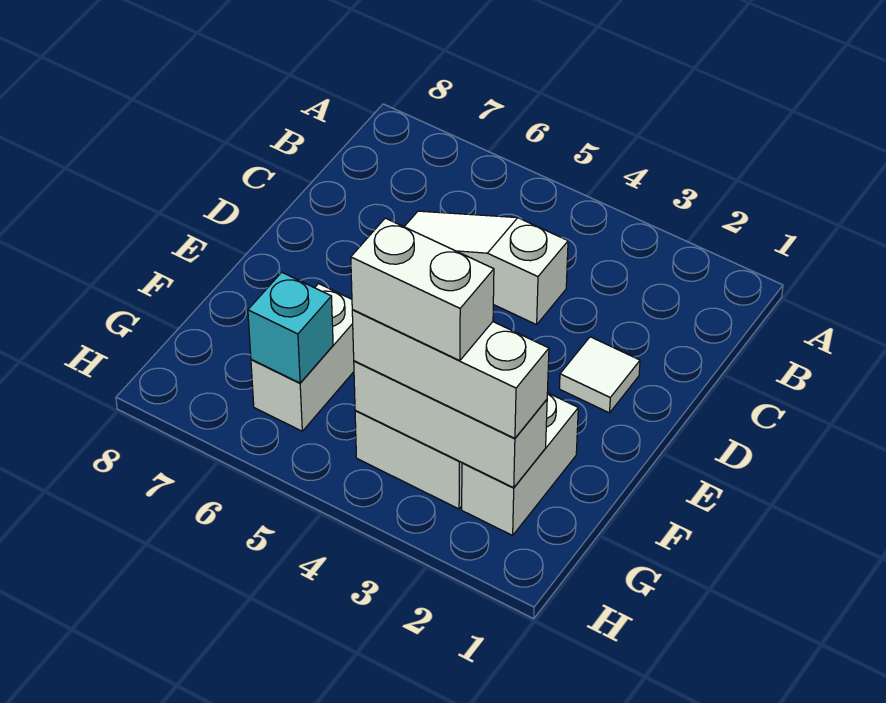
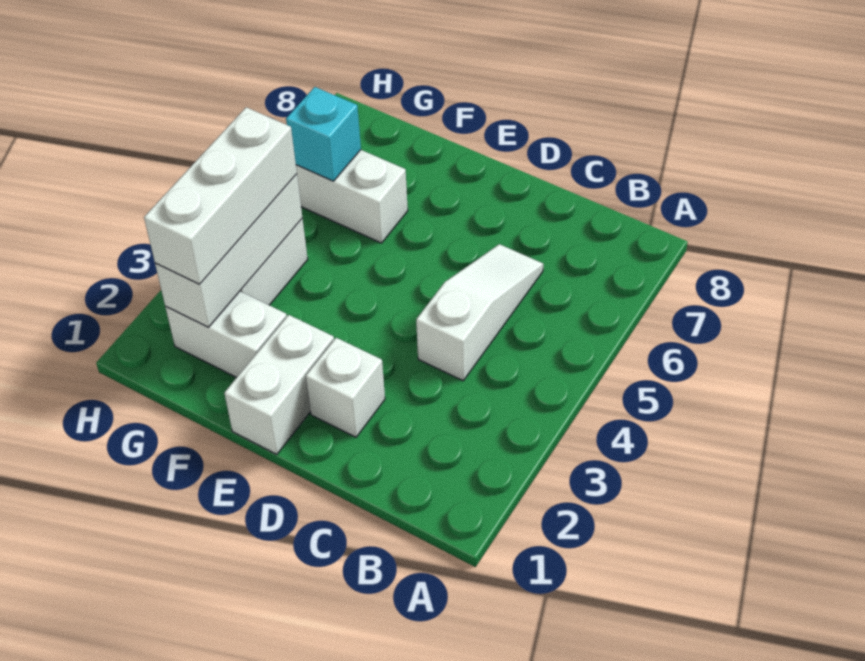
white tile D2 level 1 -> white brick D2 level 1
white brick G3:G4 level 4 -> white brick E1:E2 level 1

